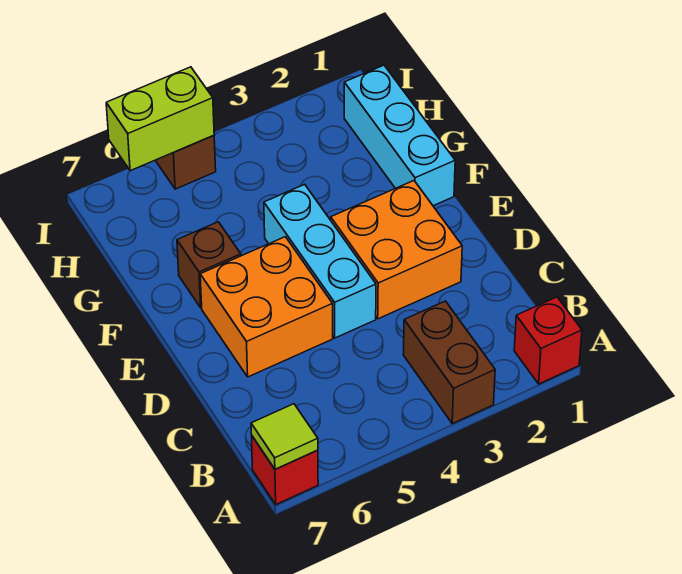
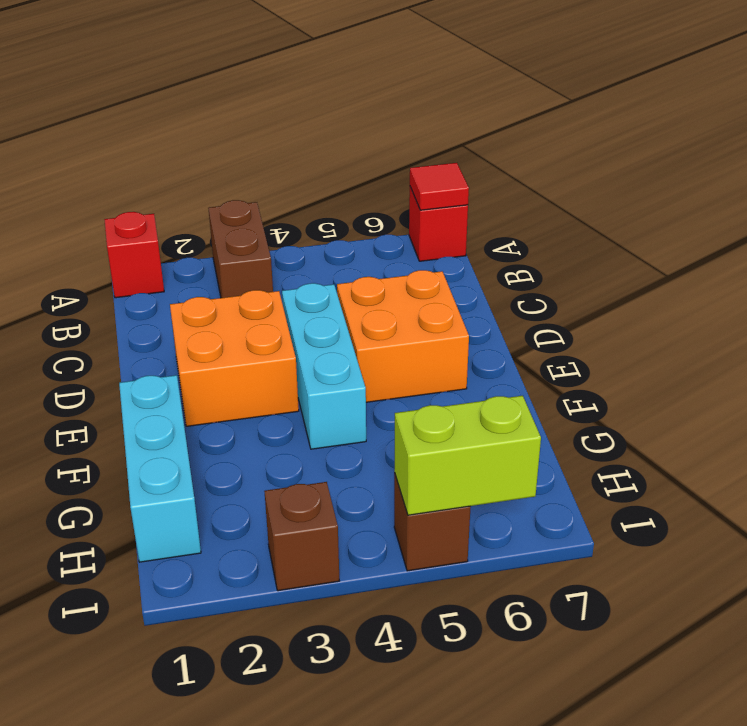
lime tile A7 level 2 -> red tile A7 level 2
brown brick F6 level 1 -> brown brick I3 level 1

